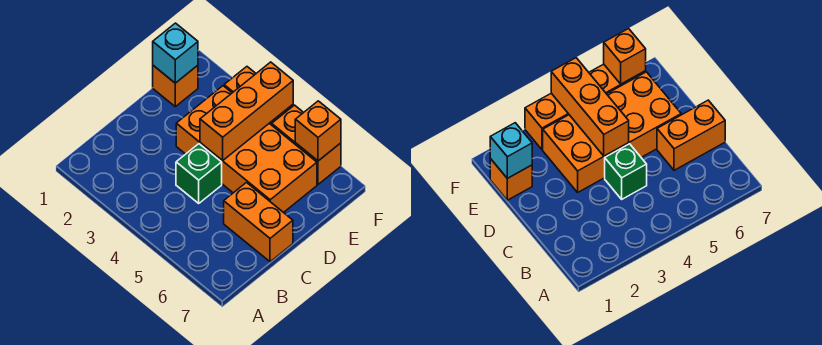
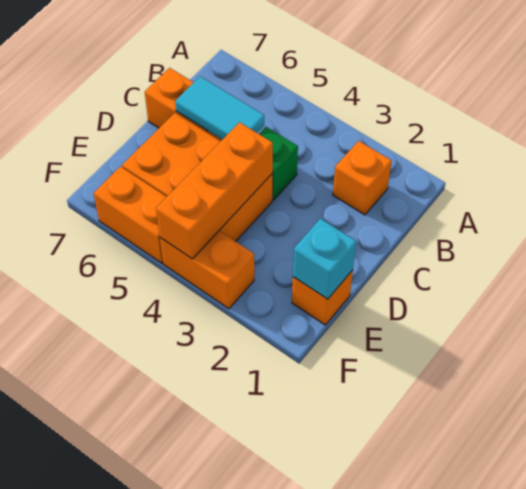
none -> cyan tile C5:C6 level 2
orange brick D3:E6 level 1 -> orange brick D4:E6 level 1
orange brick F6 level 2 -> orange brick B2 level 1

